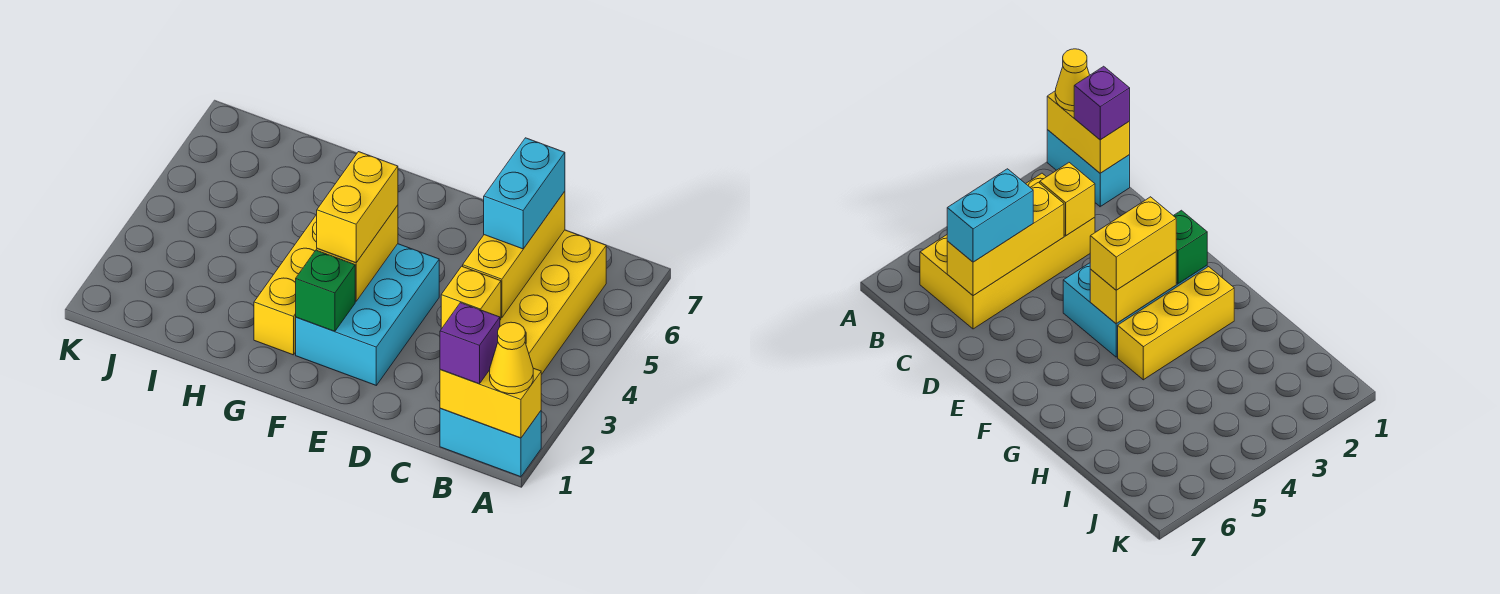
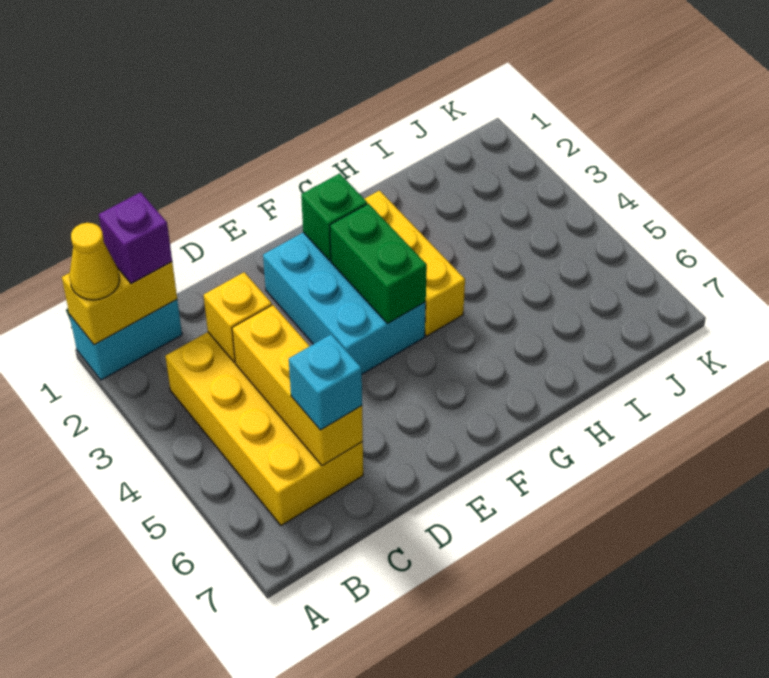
cyan brick C5:C6 level 3 -> cyan brick C6 level 3
yellow brick F3:F4 level 2 -> green brick F3:F4 level 2
yellow brick F3:F4 level 3 -> none

